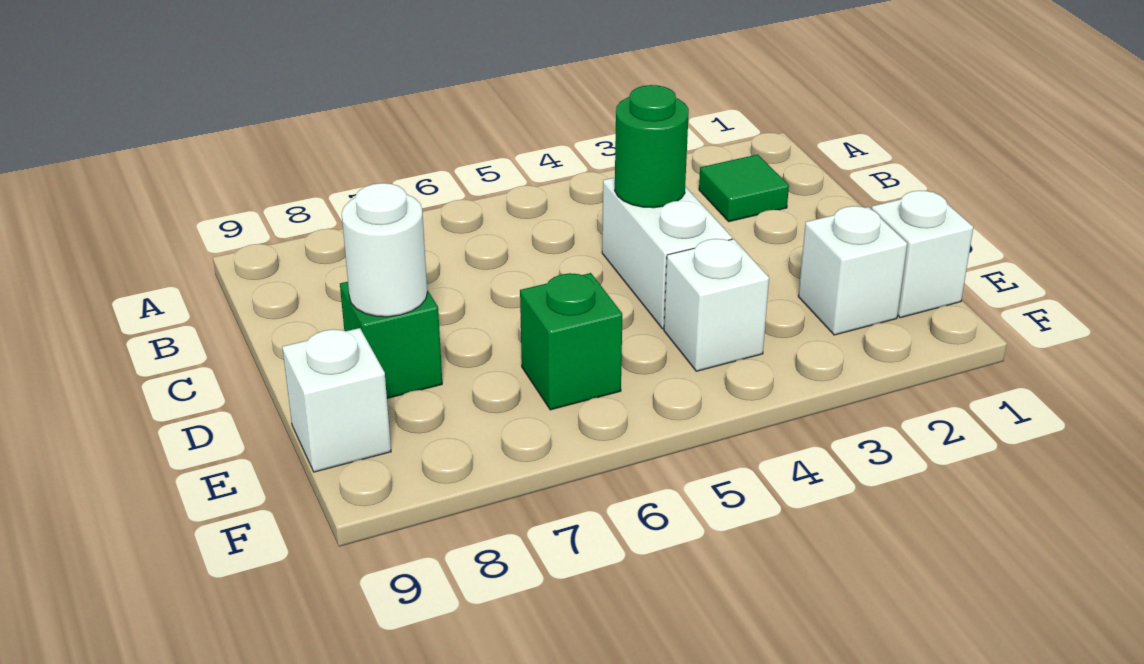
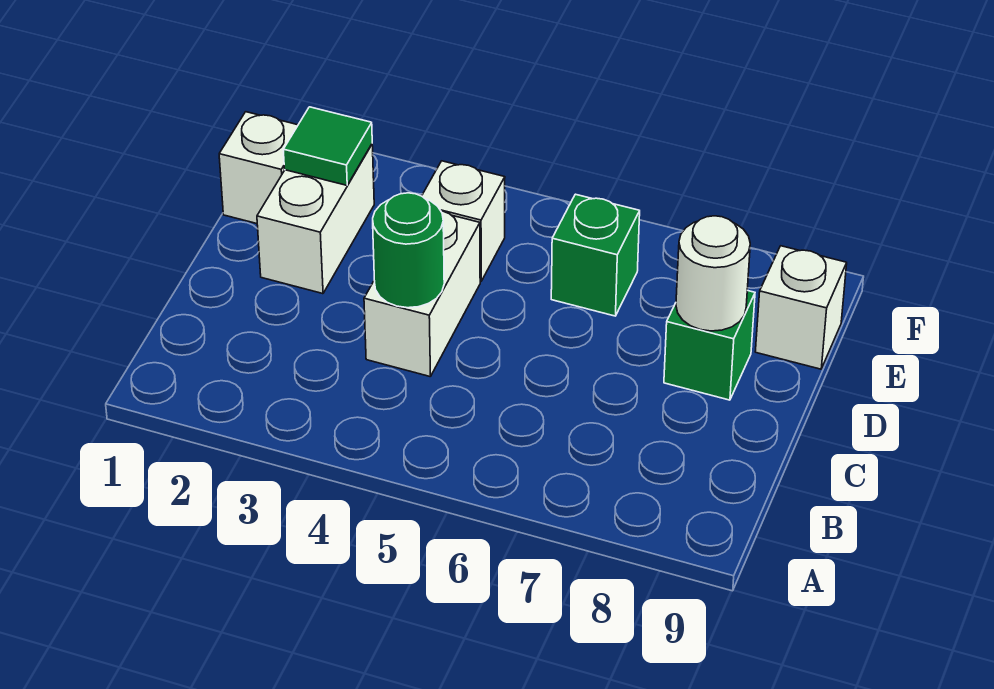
green tile B2 level 1 -> green tile E2 level 2
white brick E2 level 1 -> white brick D2:E2 level 1

